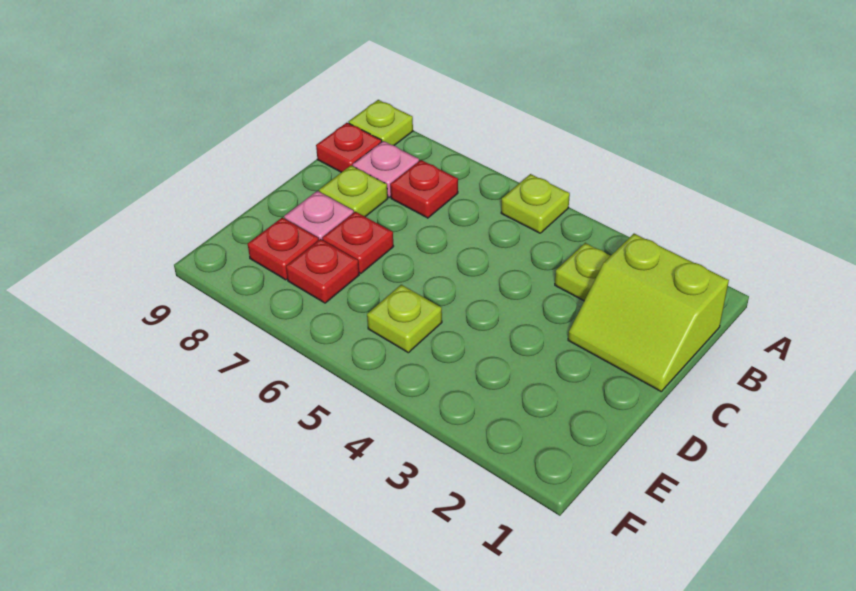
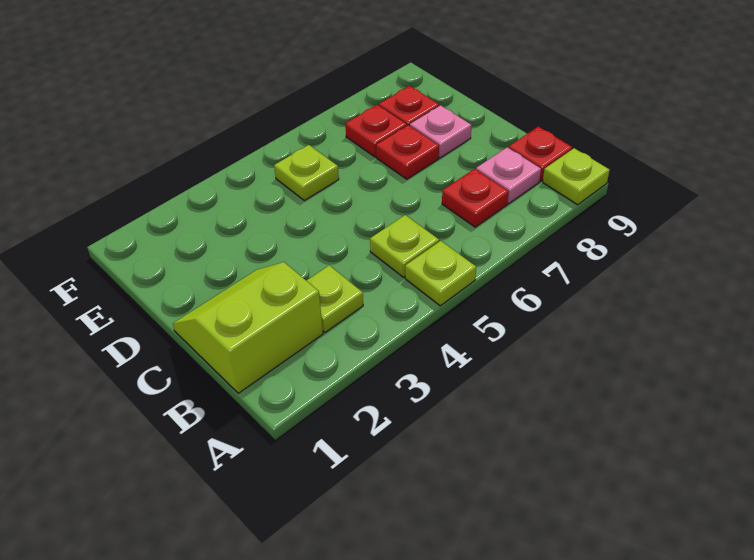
lime plate C8 level 1 -> lime plate B5 level 1

